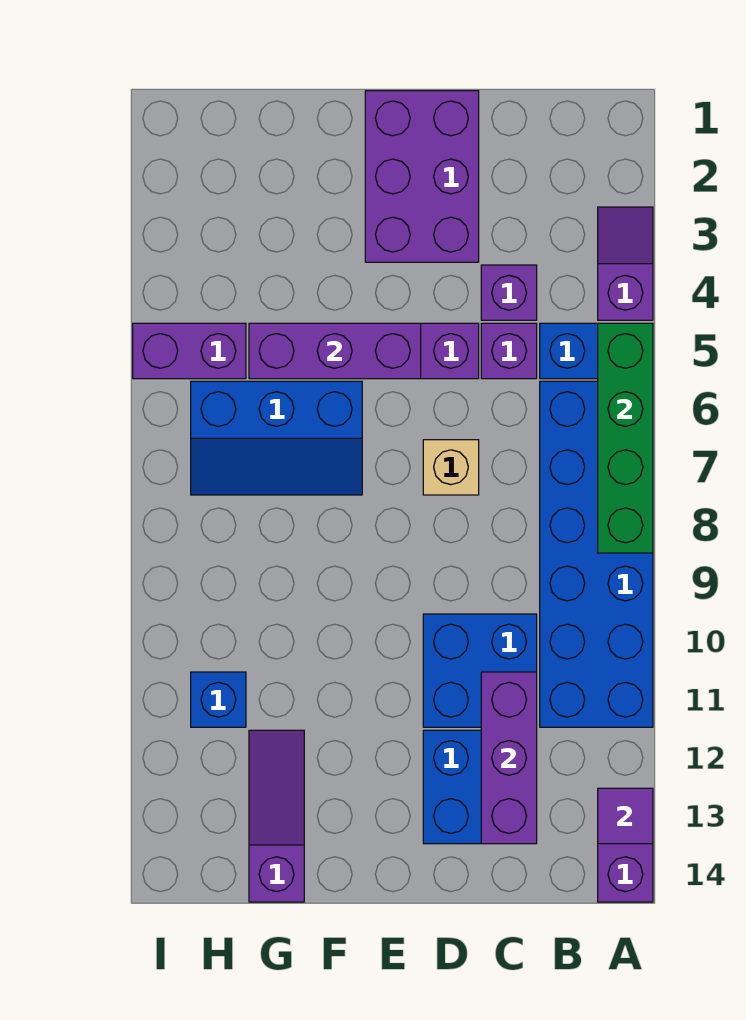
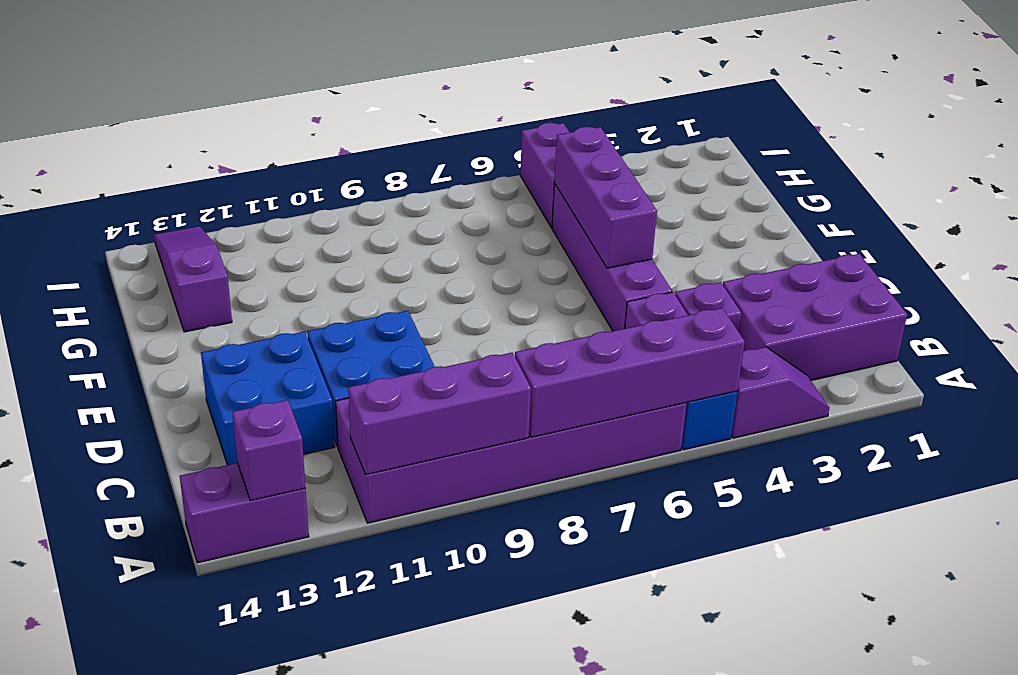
green brick A5:A8 level 2 -> purple brick A5:A8 level 2
blue brick A6:B11 level 1 -> purple brick A6:B11 level 1
purple tile A13 level 2 -> purple brick A13 level 2
purple brick C11:C13 level 2 -> purple brick A9:A11 level 2
purple brick D1:E3 level 1 -> purple brick B1:C3 level 1
tan brick D7 level 1 -> none
blue slope F6:H7 level 1 top 6 -> none
purple slope G12:G14 level 1 top 14 -> purple slope G13:I13 level 1 top G
blue brick H11 level 1 -> none

